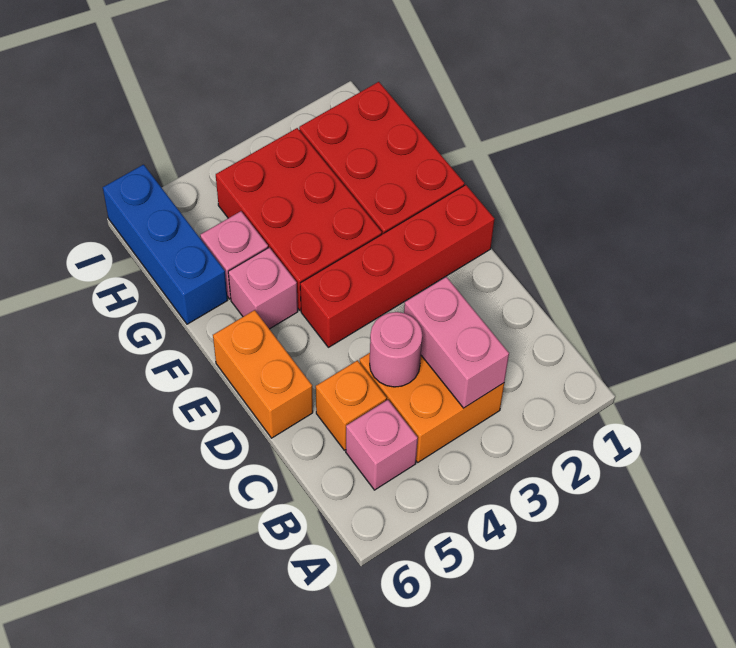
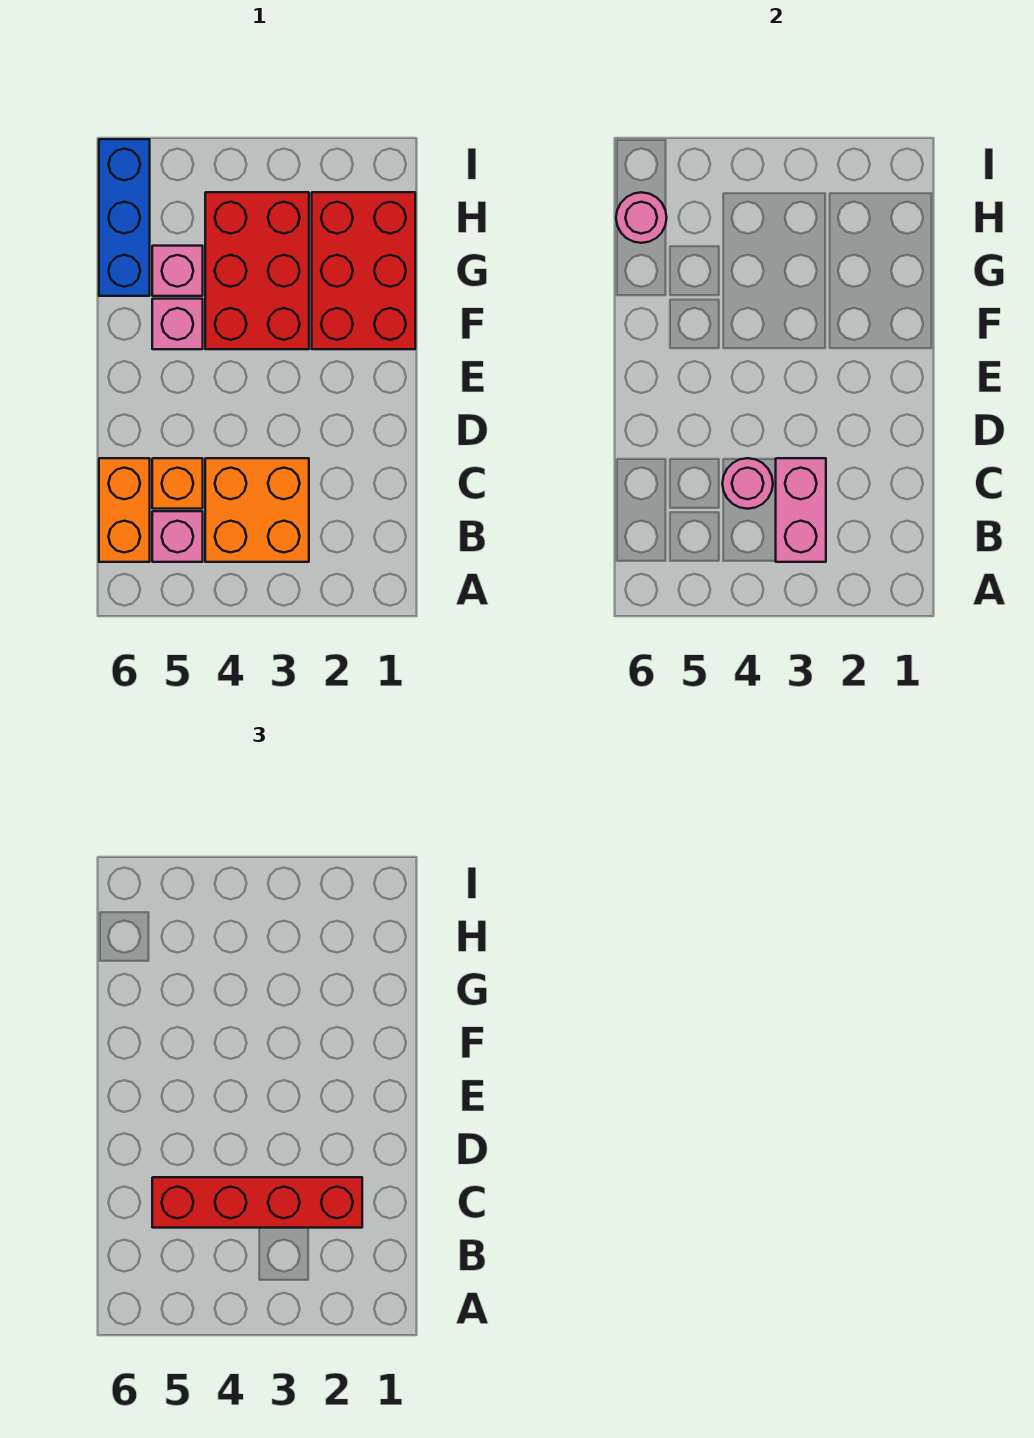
orange brick D6:E6 level 1 -> orange brick B6:C6 level 1
red brick E1:E4 level 1 -> red brick C2:C5 level 3
none -> pink round brick H6 level 2

